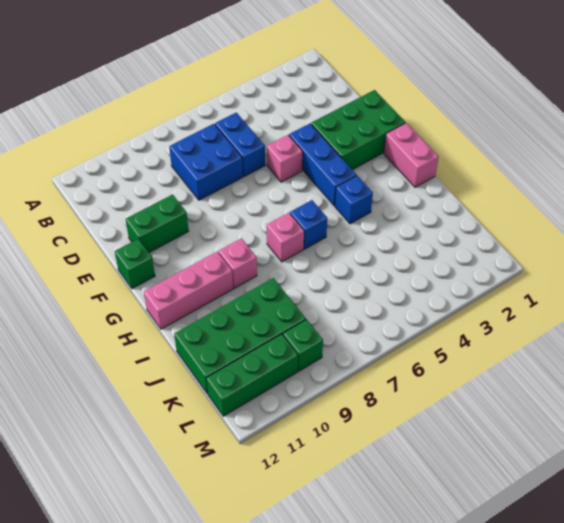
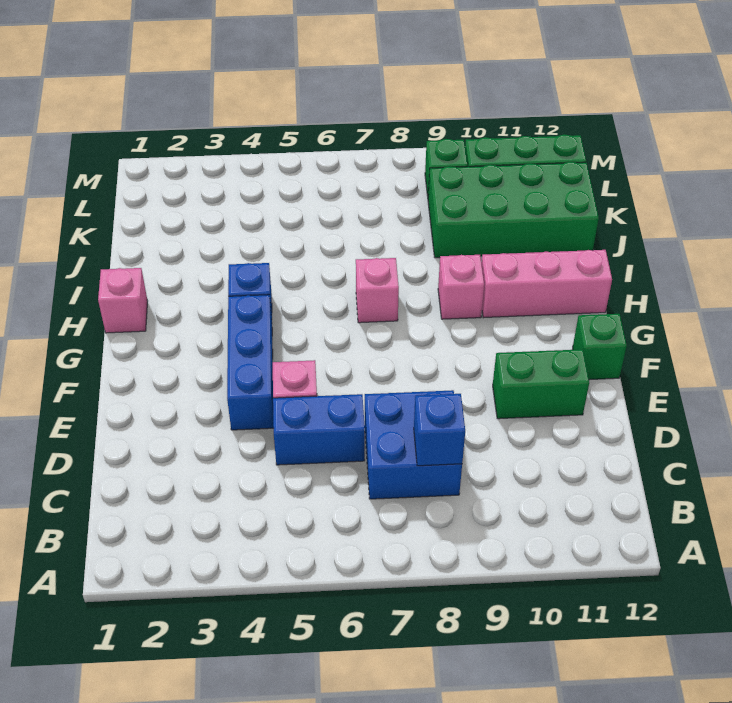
blue brick C6:D6 level 1 -> blue brick D5:D6 level 1
green brick E1:F3 level 1 -> none
pink brick G1:H1 level 1 -> pink brick H1 level 1
blue brick H6 level 1 -> blue brick C8 level 2

